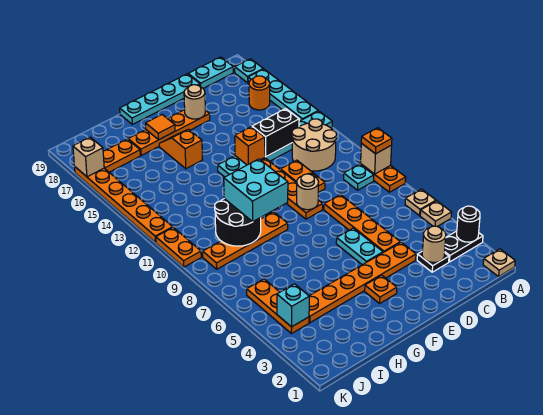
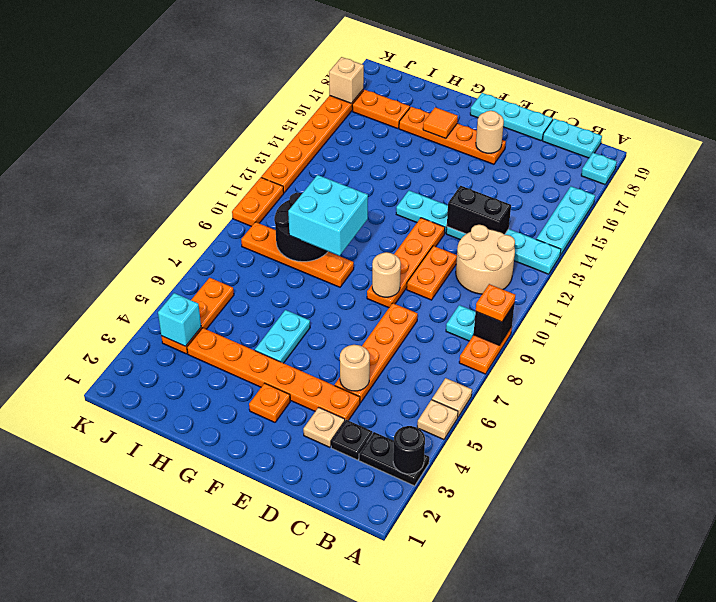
tan plate A1 level 1 -> tan plate D3 level 1
tan brick A9 level 2 -> black brick A9 level 2
cyan plate A14:A17 level 1 -> cyan plate A14:A16 level 1
orange round brick B16 level 1 -> none
tan round brick C3 level 2 -> tan round brick D5 level 2
cyan plate D19:G19 level 1 -> cyan plate D19:F19 level 1
cyan plate E5:E6 level 1 -> cyan plate G5:G6 level 1
orange brick E13 level 2 -> none
orange slope G15:G16 level 1 top 15 -> none

